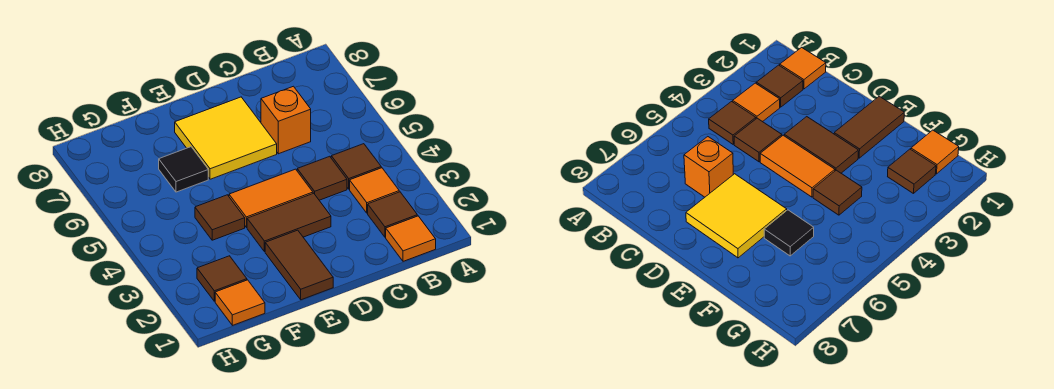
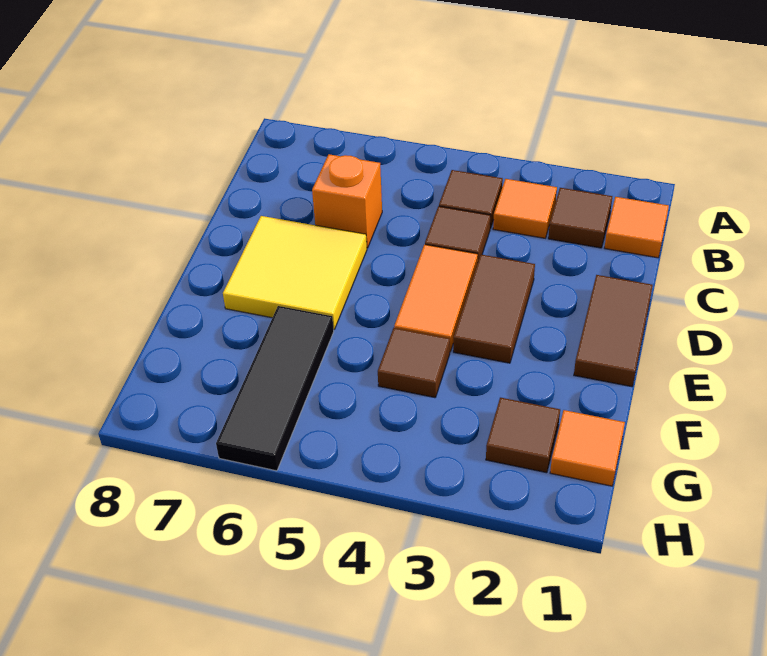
brown tile E1:E2 level 1 -> brown tile D1:E1 level 1
black tile F6 level 1 -> black tile F6:H6 level 1

